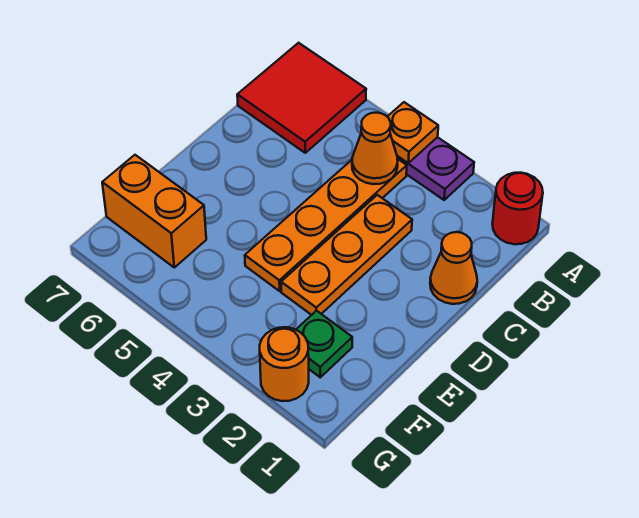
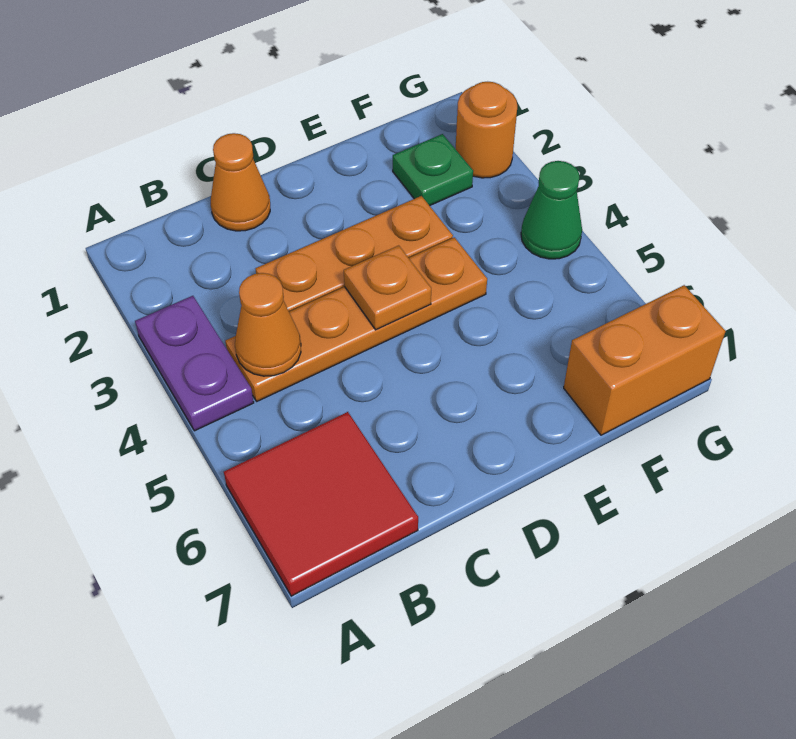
red round brick A1 level 1 -> none
orange plate A4 level 2 -> orange plate D4 level 2
orange brick F6:F7 level 1 -> orange brick F7:G7 level 1
none -> green cone G4 level 1

